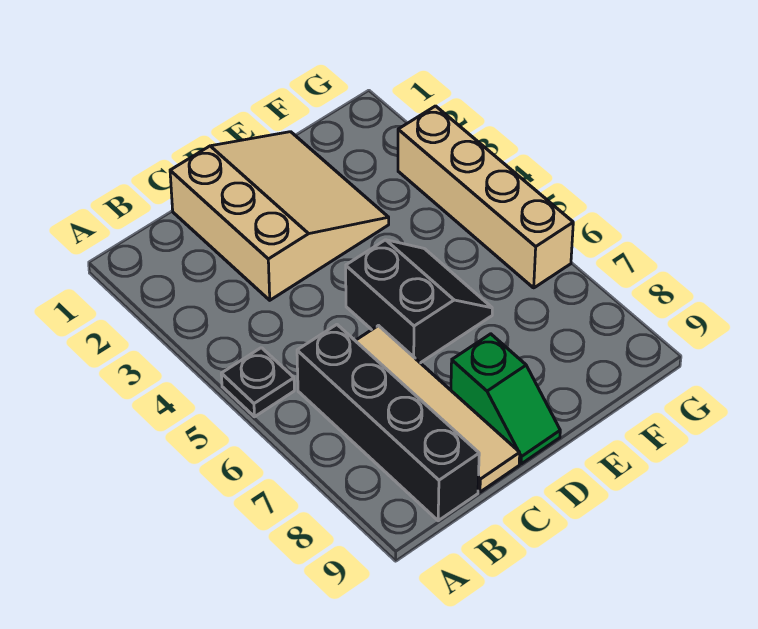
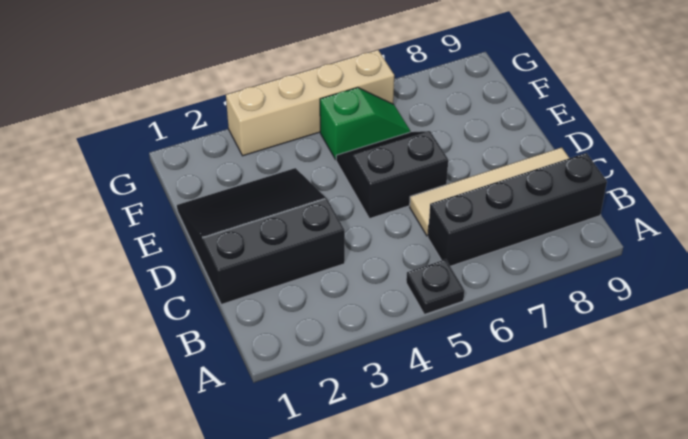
tan slope C1:E3 level 1 top C -> black slope C1:E3 level 1 top C
green slope D8:D9 level 1 top 8 -> green slope F5:F6 level 1 top 5

